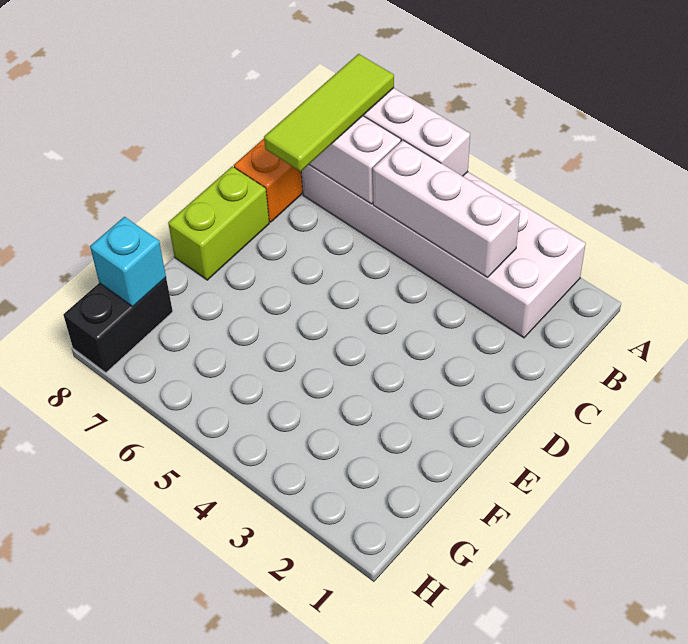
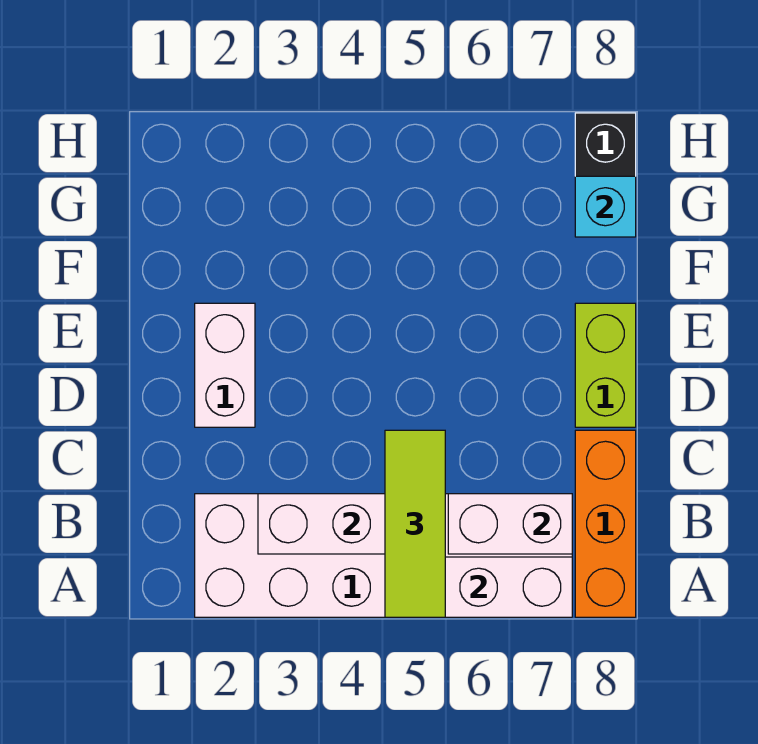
lime tile A7:C7 level 3 -> lime tile A5:C5 level 3
none -> white brick D2:E2 level 1

